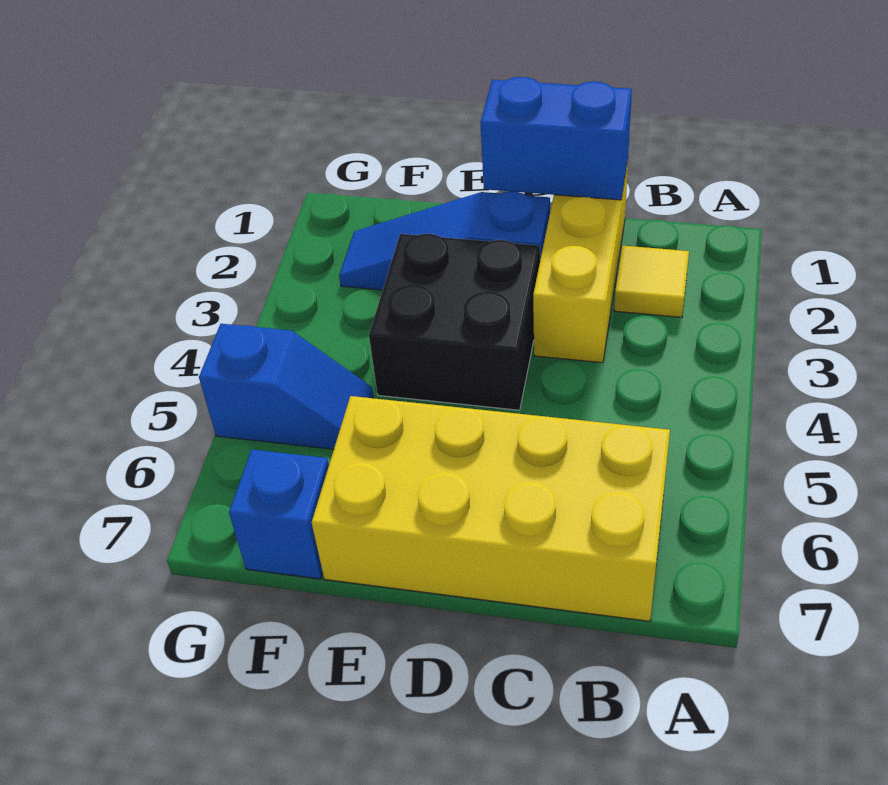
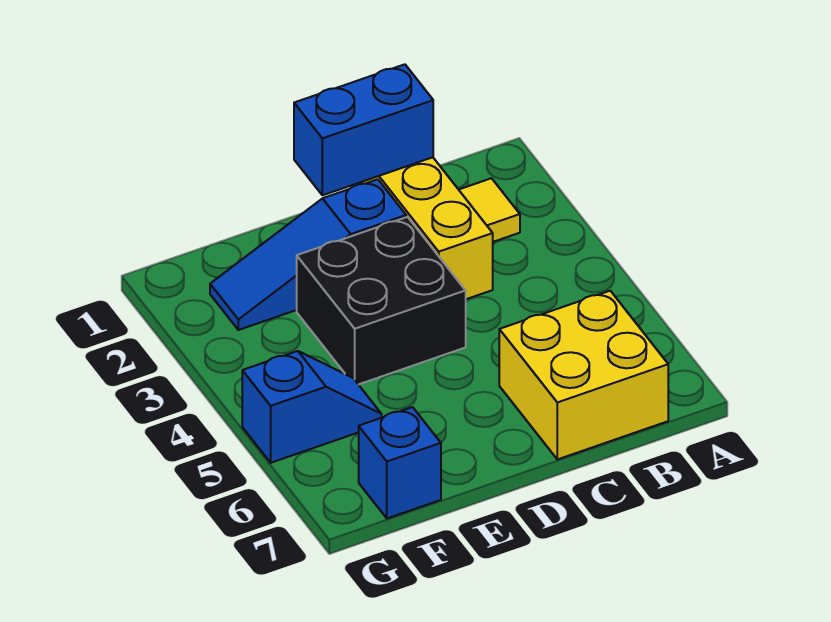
yellow brick B6:E7 level 1 -> yellow brick B6:C7 level 1

